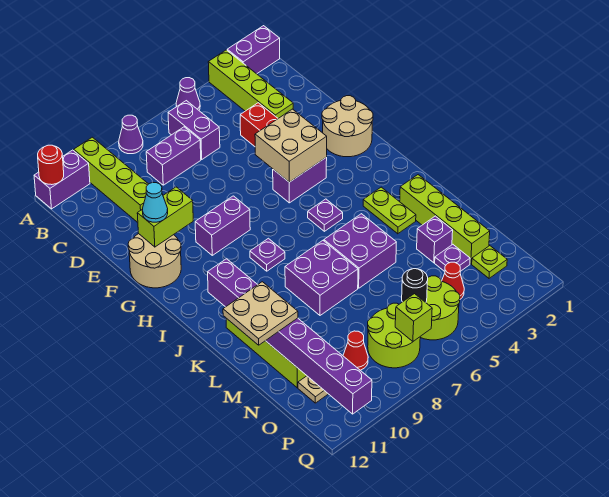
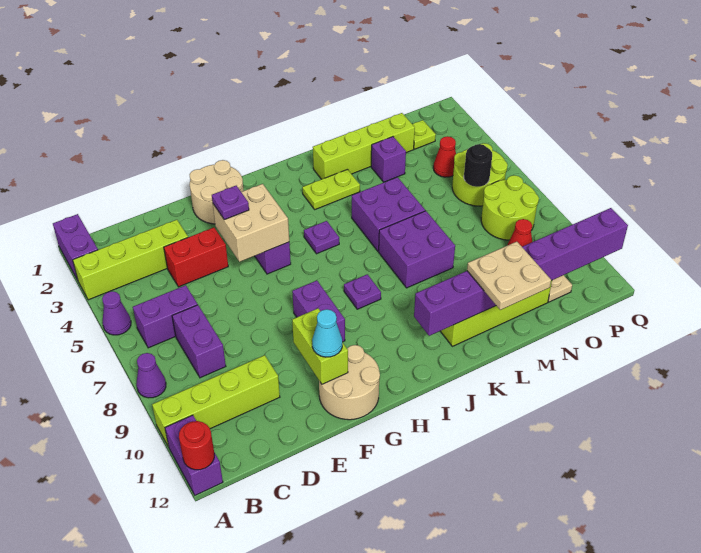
purple plate N3 level 1 -> purple plate F4 level 3
lime brick P7 level 2 -> none

